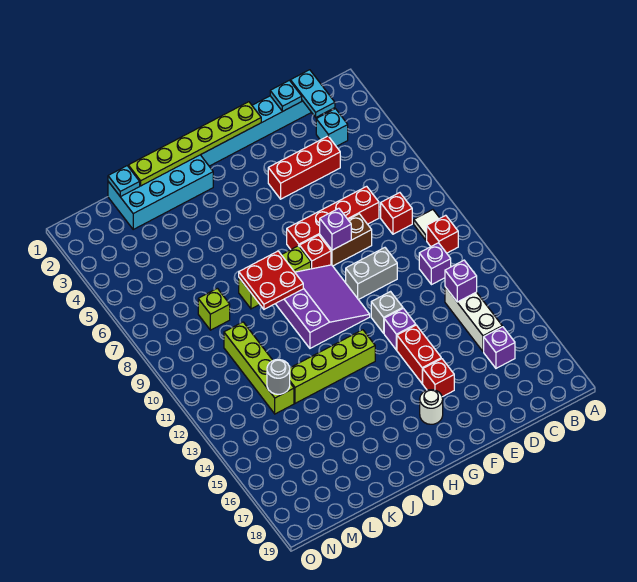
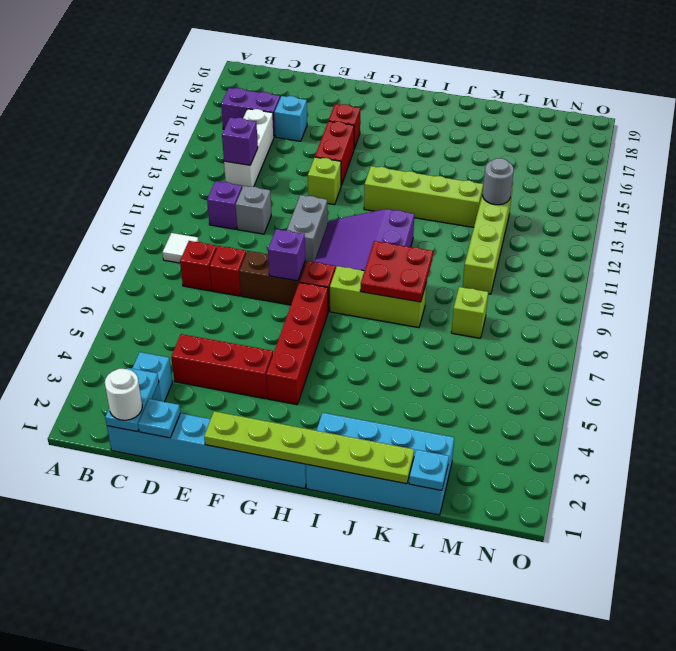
red brick B10 level 1 -> red brick D8 level 1
purple brick C16 level 1 -> purple brick B16:C16 level 1
red brick D7:G7 level 1 -> red brick G4:G7 level 1
none -> cyan brick D16 level 1
grey brick E10:F10 level 1 -> grey brick F10:F11 level 1
grey brick F12 level 1 -> grey brick D11 level 1
purple brick F13 level 1 -> lime brick F13 level 1
white round brick G17 level 1 -> white round brick C1 level 3

